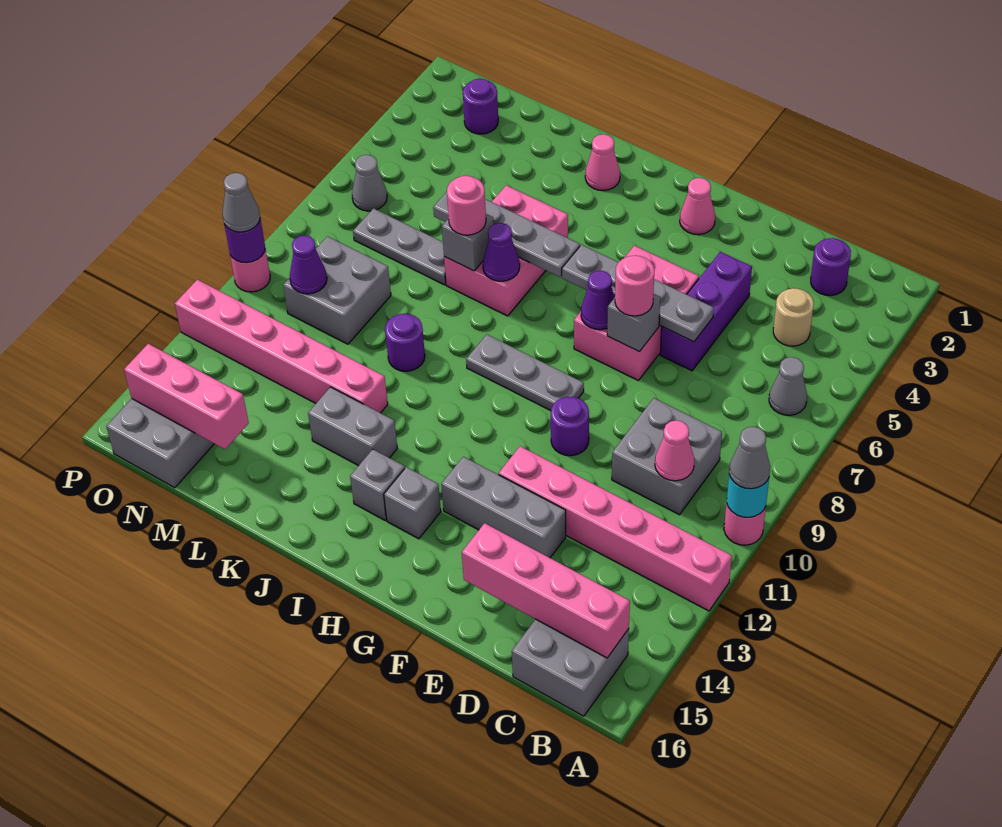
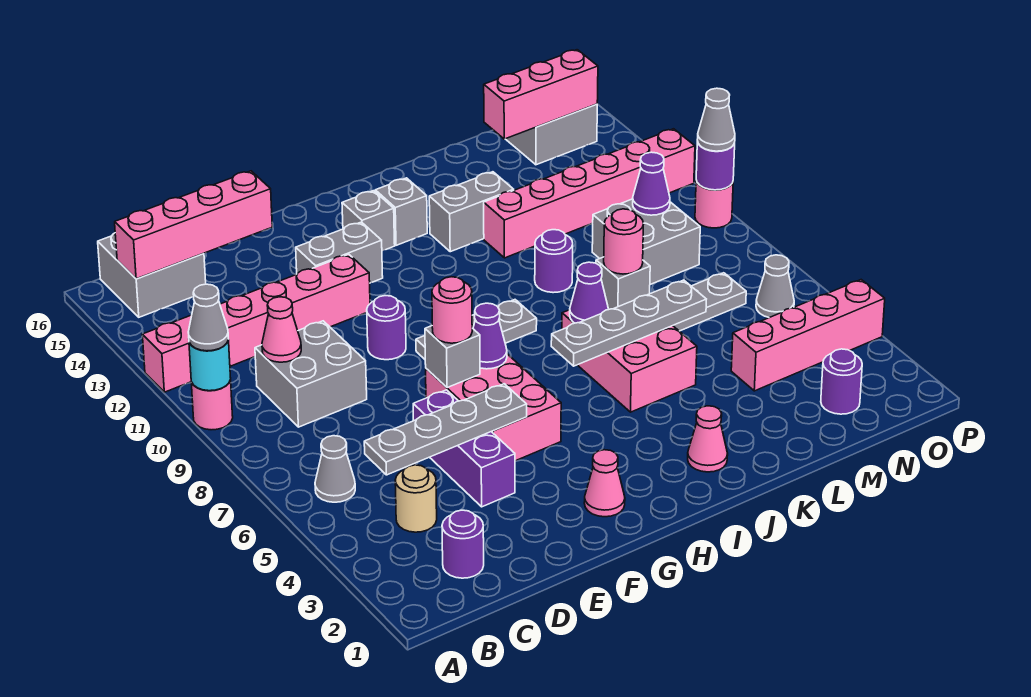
grey plate E6:H6 level 2 -> grey plate C5:F5 level 2
grey brick E13:G13 level 1 -> grey brick F13:G13 level 1
none -> pink brick M4:P4 level 1

